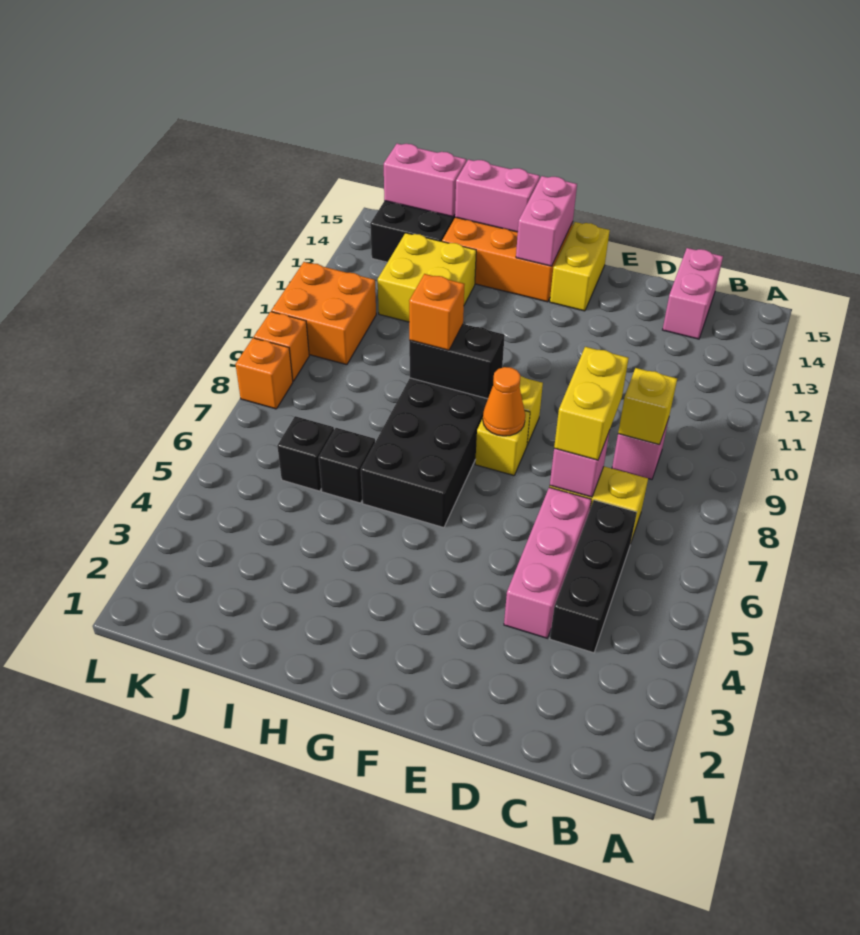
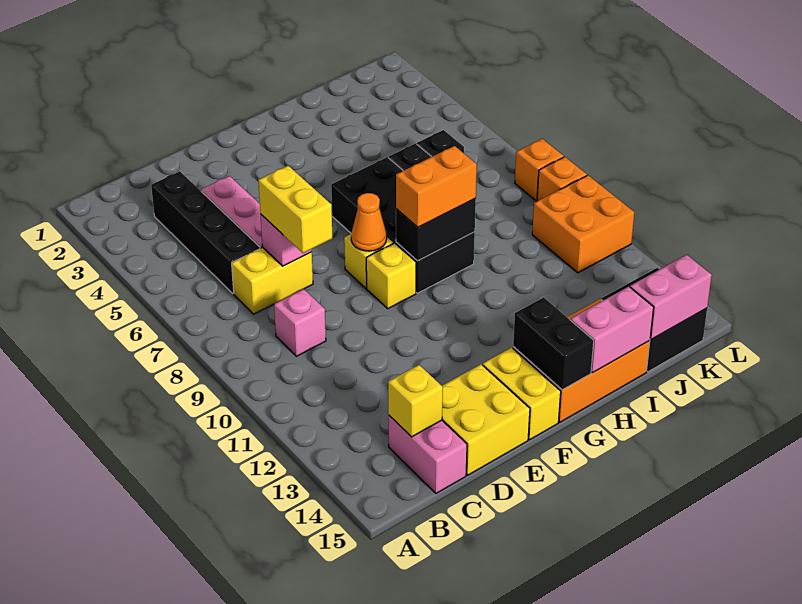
black brick C4:C6 level 1 -> black brick C3:C6 level 1
yellow brick C9 level 2 -> yellow brick C14 level 2
pink brick G14:G15 level 2 -> black brick G14:G15 level 2
orange brick H9 level 3 -> orange brick G9:H9 level 3
yellow brick I12:J13 level 1 -> yellow brick D14:E15 level 1

